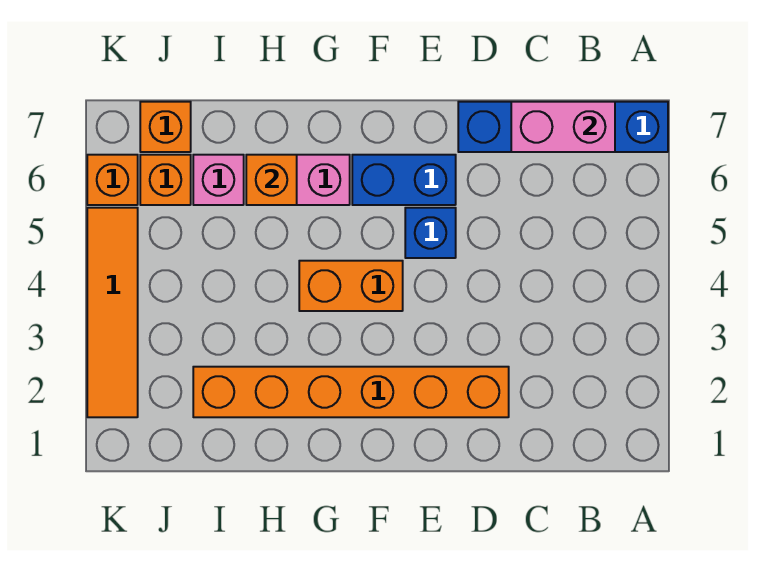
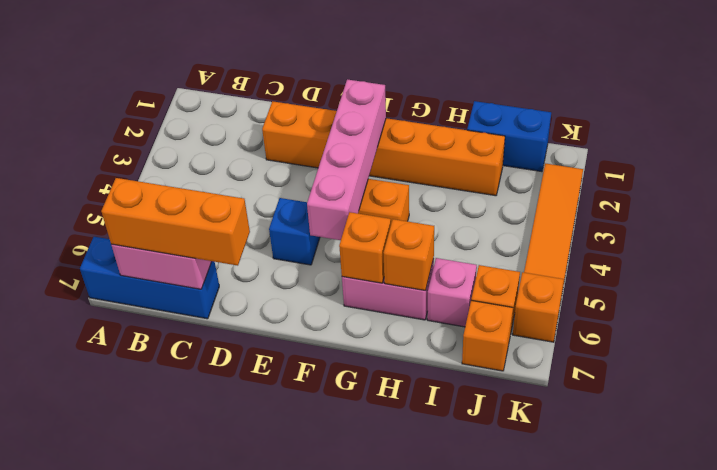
blue brick A7:D7 level 1 -> blue brick A7:C7 level 1
none -> orange brick B7:D7 level 3
blue brick E6:F6 level 1 -> blue brick I1:J1 level 1
none -> pink brick F2:F5 level 2
none -> orange brick G6 level 2

